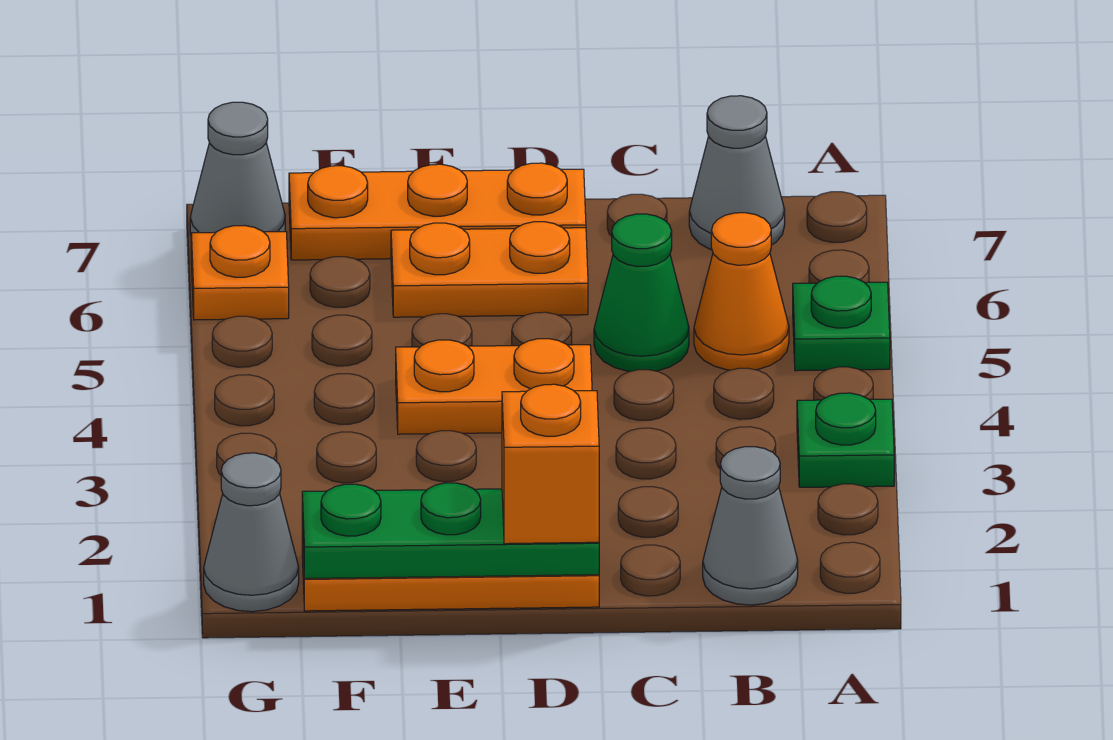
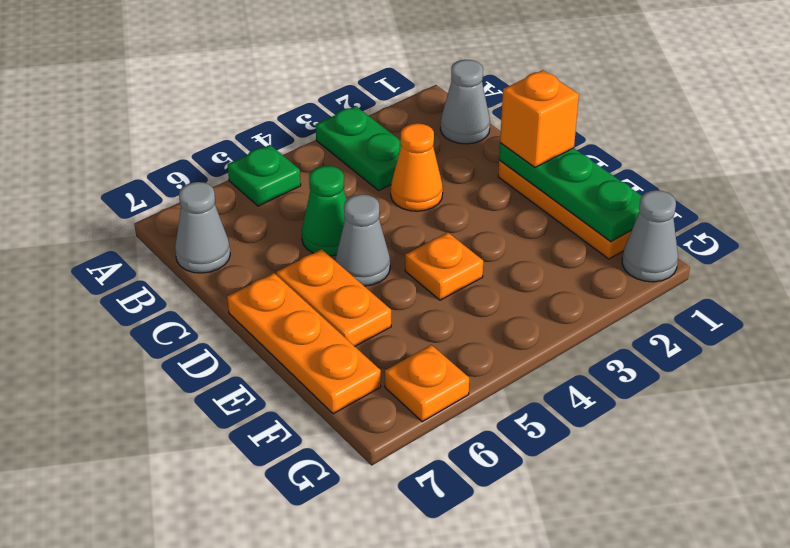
green plate A3 level 1 -> green plate A3:B3 level 1
orange cone B5 level 1 -> orange cone C3 level 1
orange plate D4:E4 level 1 -> orange plate E4 level 1
grey cone G7 level 1 -> grey cone D5 level 1

